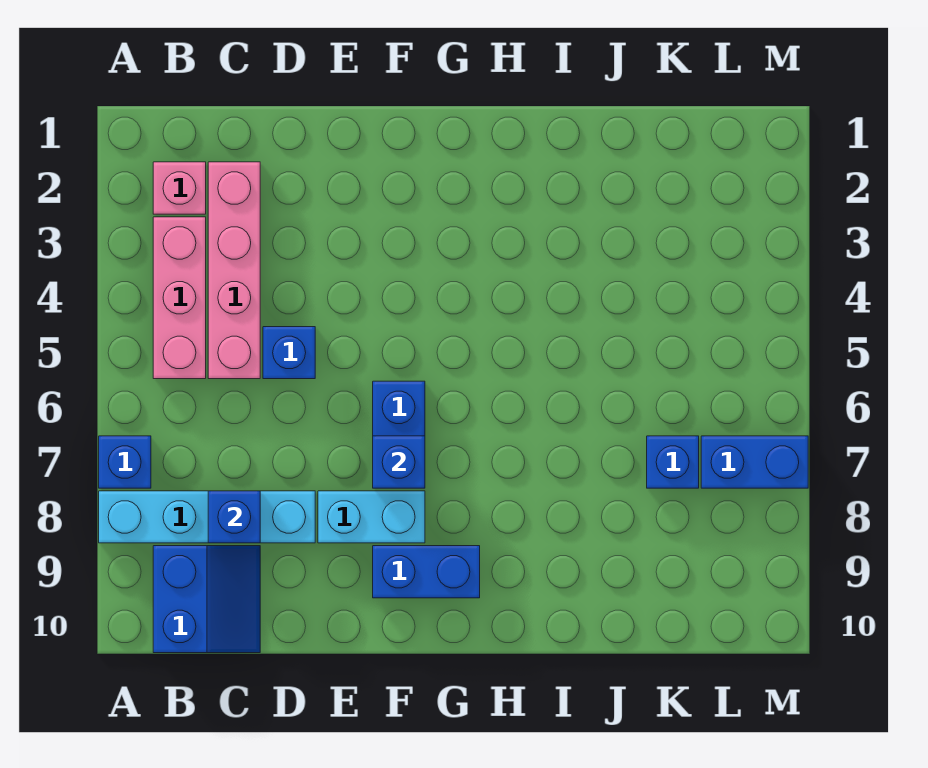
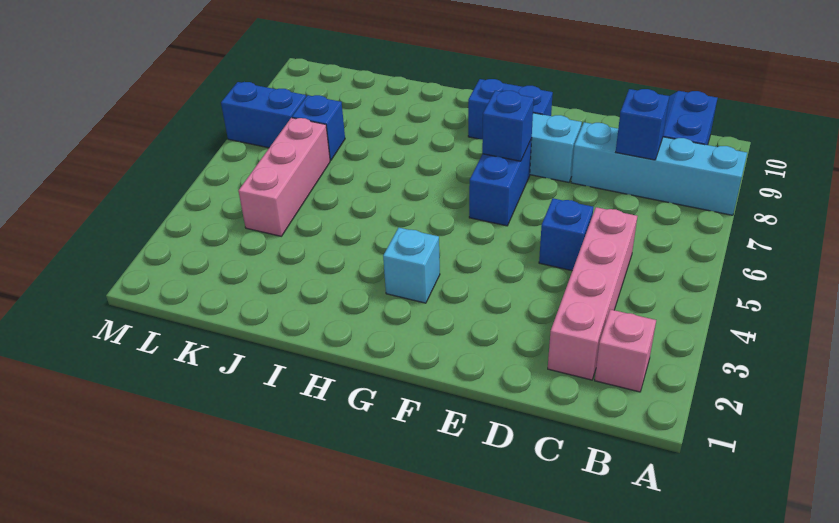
blue brick A7 level 1 -> none
pink brick B3:B5 level 1 -> pink brick K4:K6 level 1
none -> cyan brick G3 level 1

